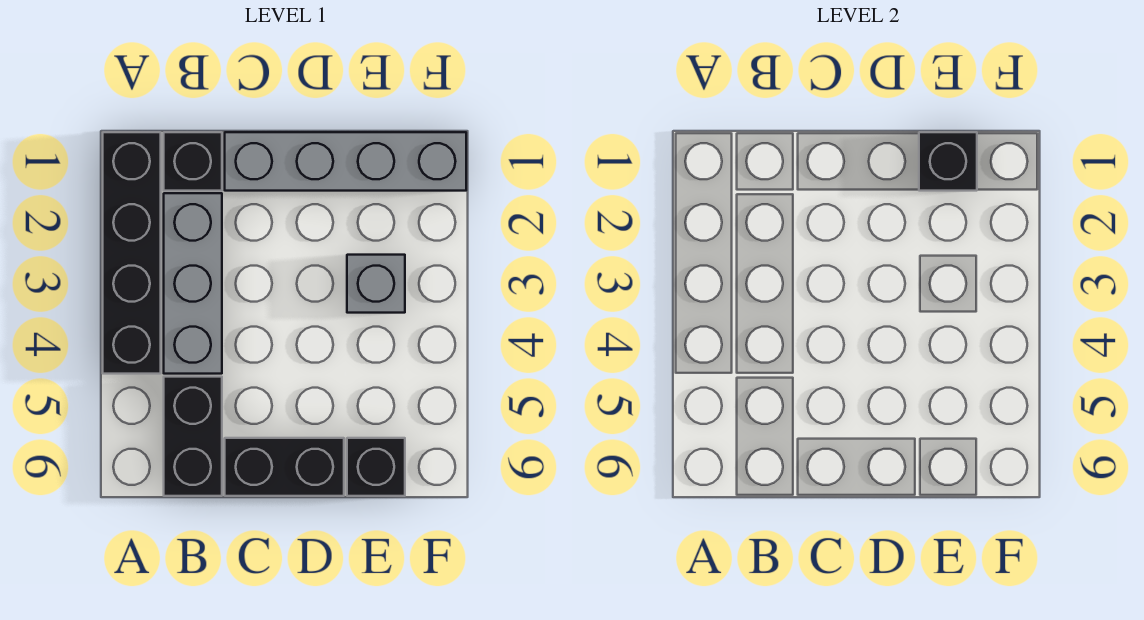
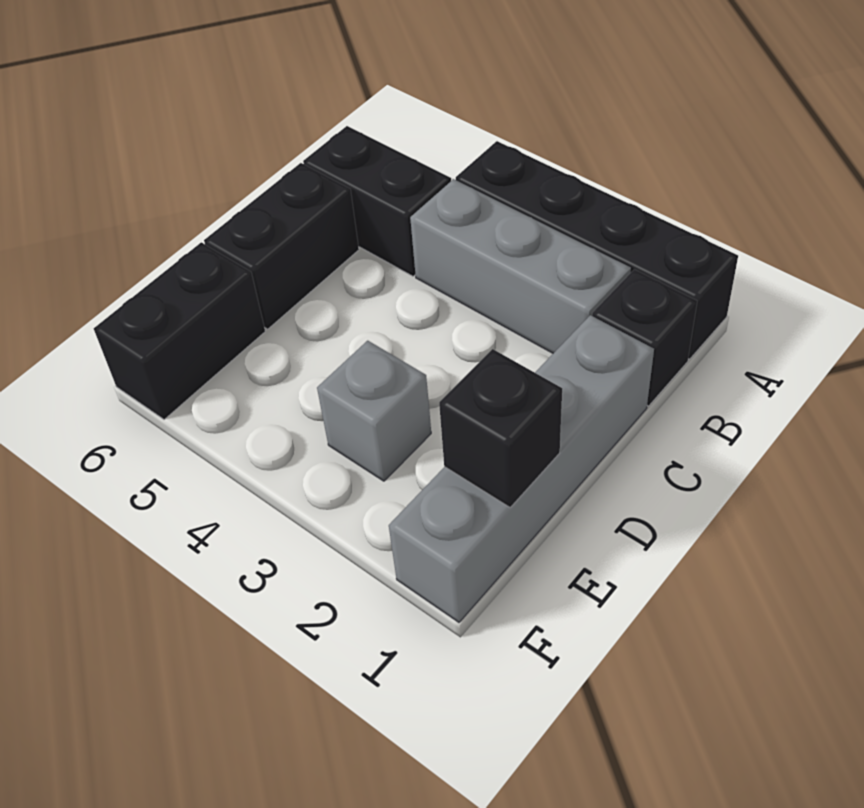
black brick E6 level 1 -> black brick E6:F6 level 1

